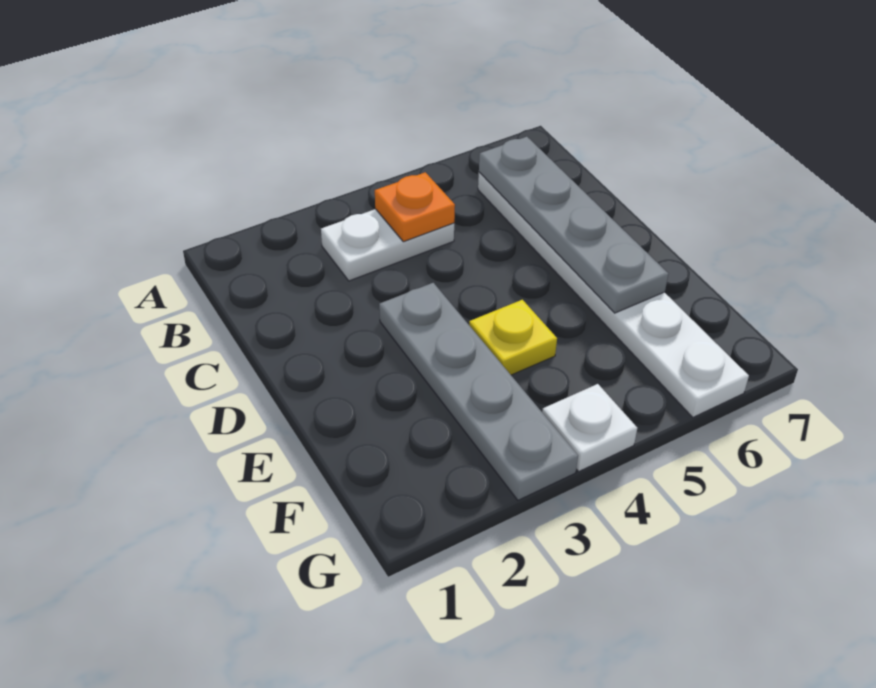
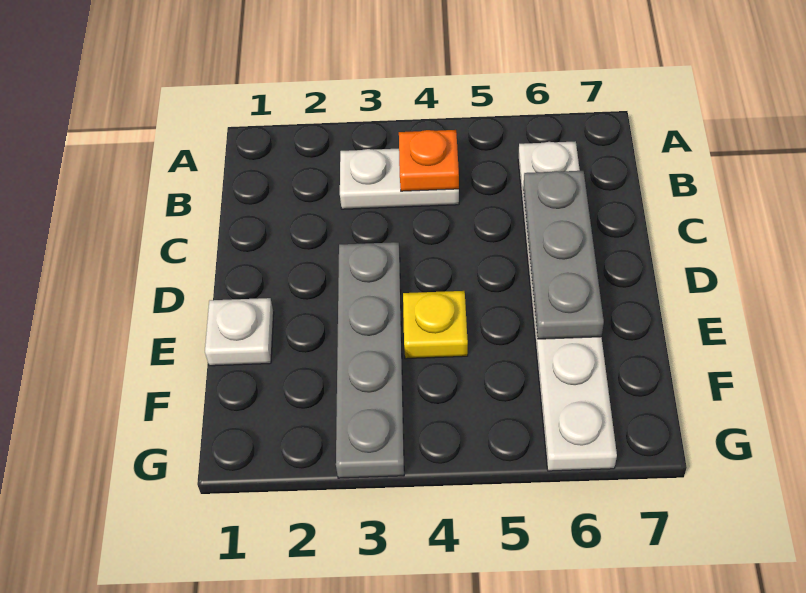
grey plate B6:E6 level 2 -> grey plate C6:E6 level 2
white plate G4 level 1 -> white plate E1 level 1

